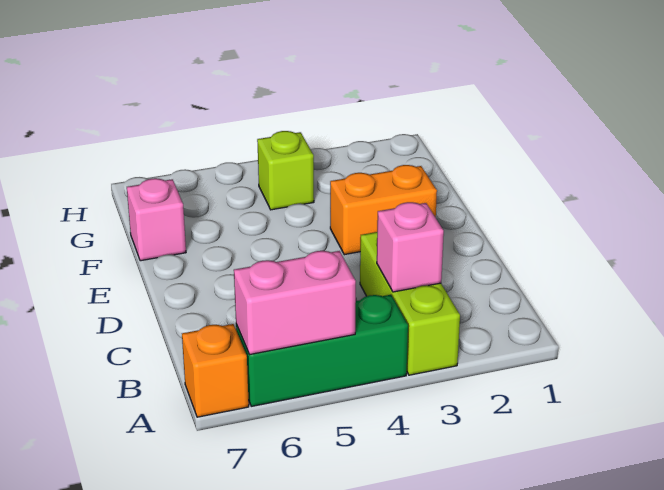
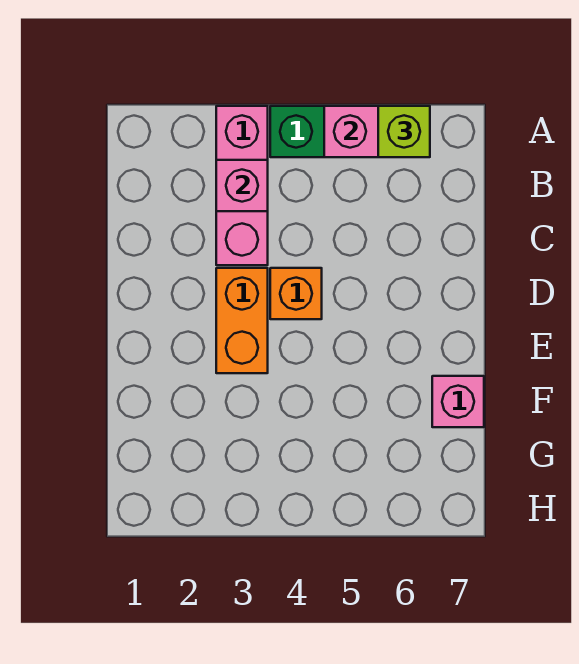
lime brick A3:C3 level 1 -> pink brick A3:C3 level 1
orange brick A7 level 1 -> orange brick D4 level 1
orange brick E2:E3 level 1 -> orange brick D3:E3 level 1
lime brick G4 level 1 -> lime brick A6 level 3

